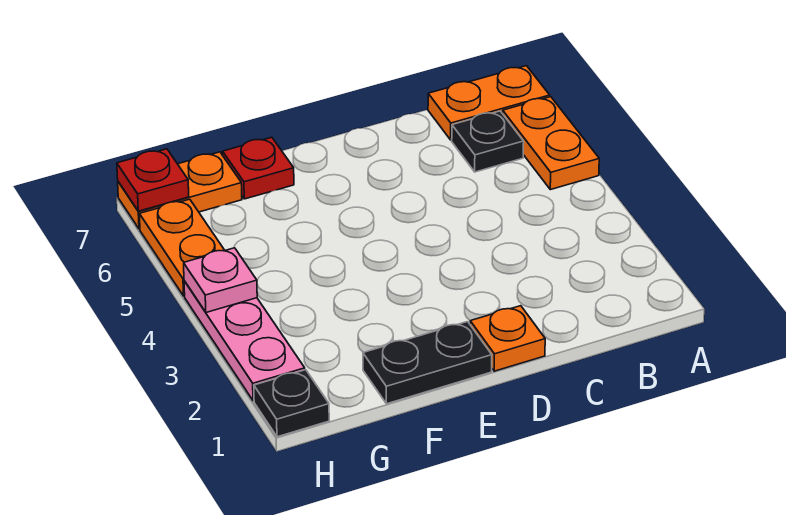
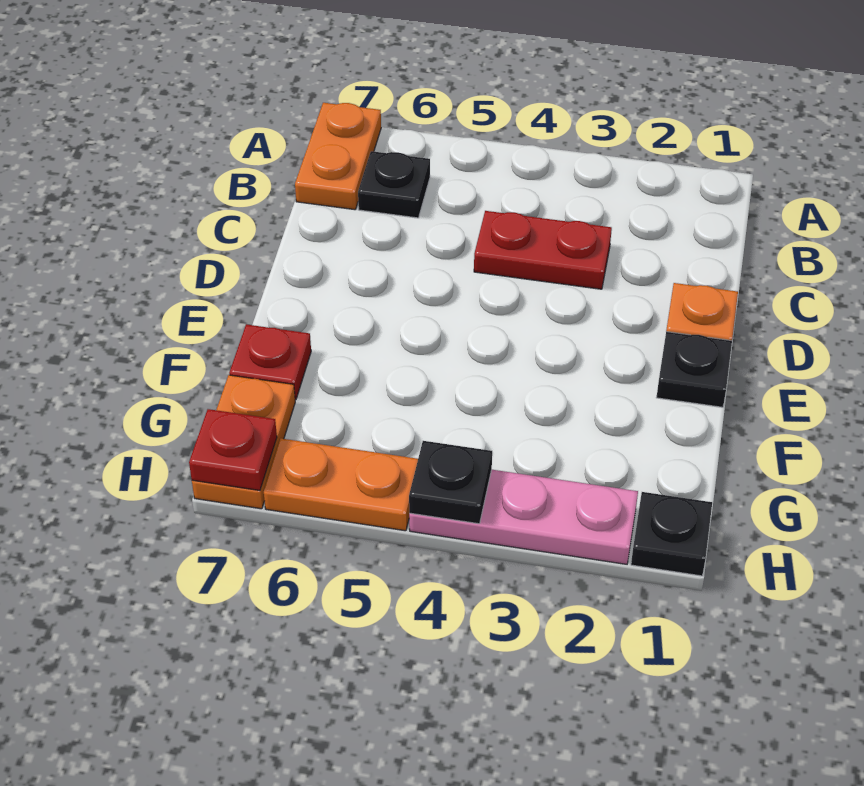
orange plate A5:A6 level 1 -> none
none -> red plate C3:C4 level 1
black plate E1:F1 level 1 -> black plate E1 level 1
pink plate H4 level 2 -> black plate H4 level 2

